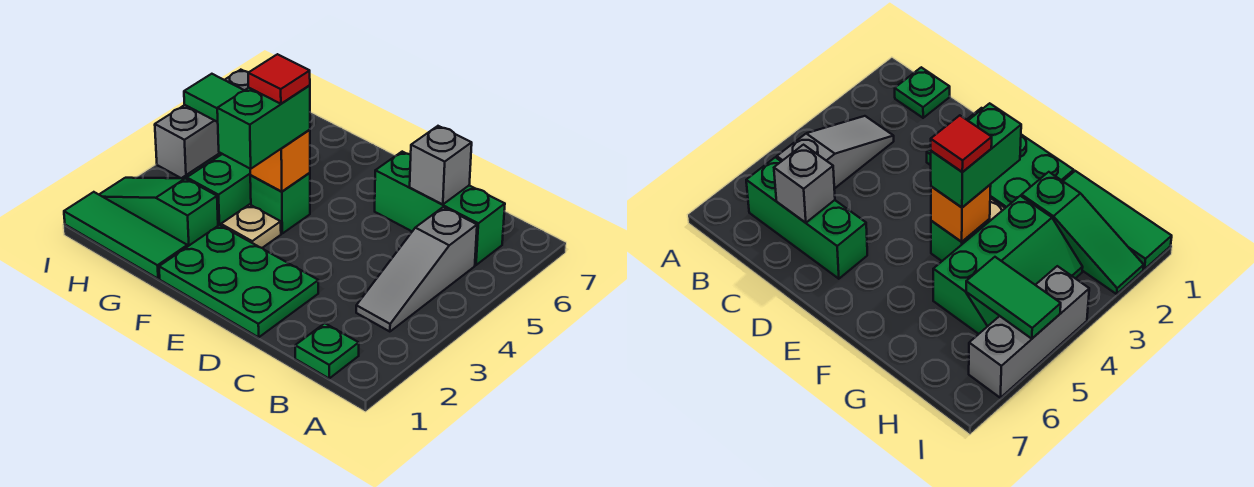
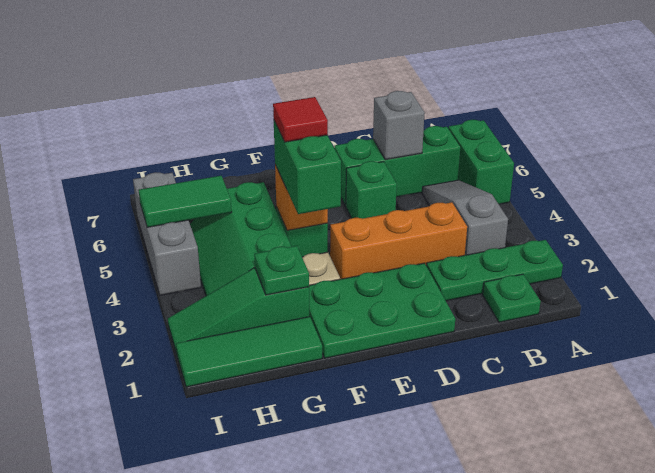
none -> green plate A2:C2 level 1
none -> green brick A5:A6 level 1
grey slope B3:B5 level 1 top 5 -> grey slope B3:B5 level 1 top 3
none -> orange brick C3:E3 level 1
none -> green brick D5 level 1
none -> green plate G2 level 2

